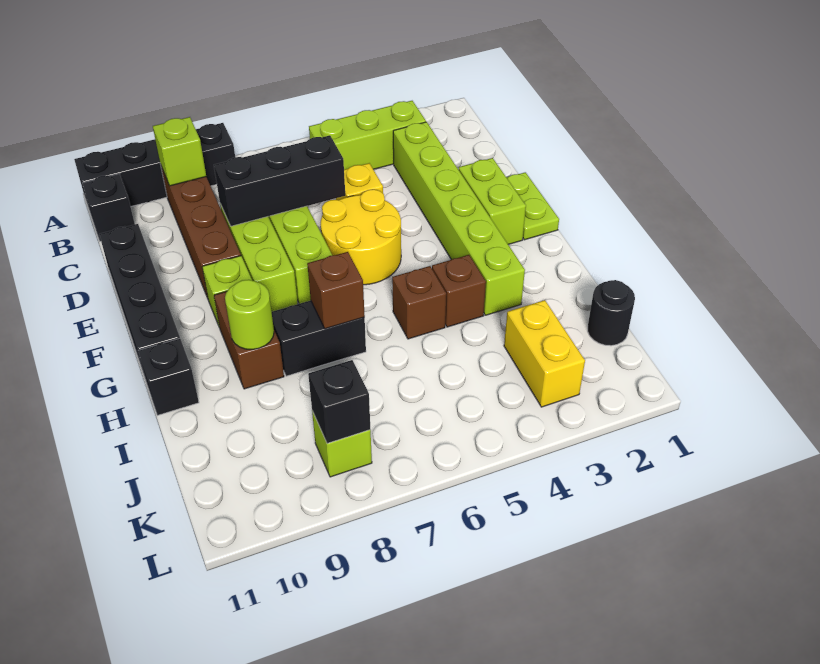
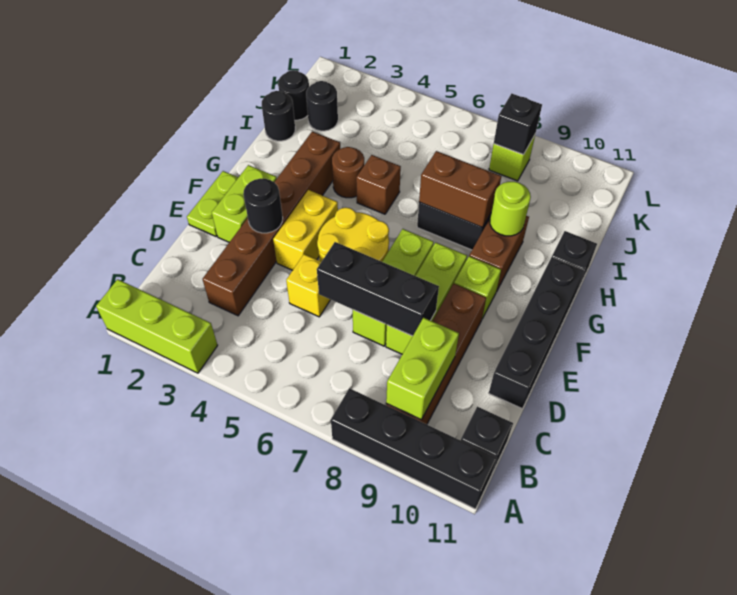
lime brick B3:B5 level 1 -> lime brick A1:A3 level 1
lime brick B9 level 2 -> lime brick B9:C9 level 2
lime brick C3:H3 level 1 -> brown brick C3:H3 level 1
none -> black round brick E3 level 2
brown brick H4 level 1 -> brown round brick H4 level 1
brown brick H7 level 2 -> brown brick H7:H8 level 2
none -> black round brick I1 level 1
none -> black round brick J2 level 1
yellow brick J3:K3 level 1 -> yellow brick E4:F4 level 1

